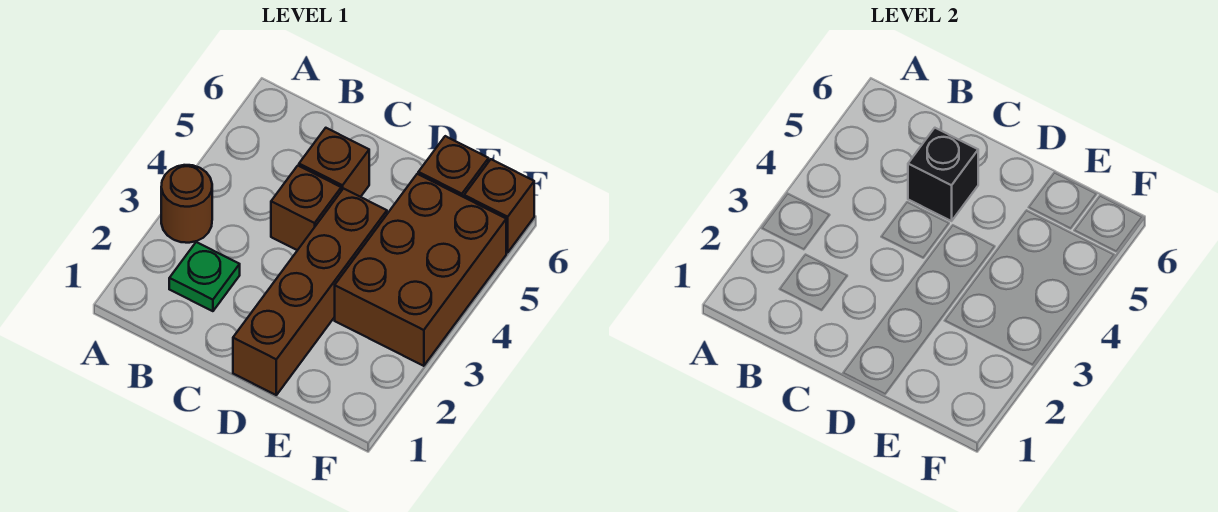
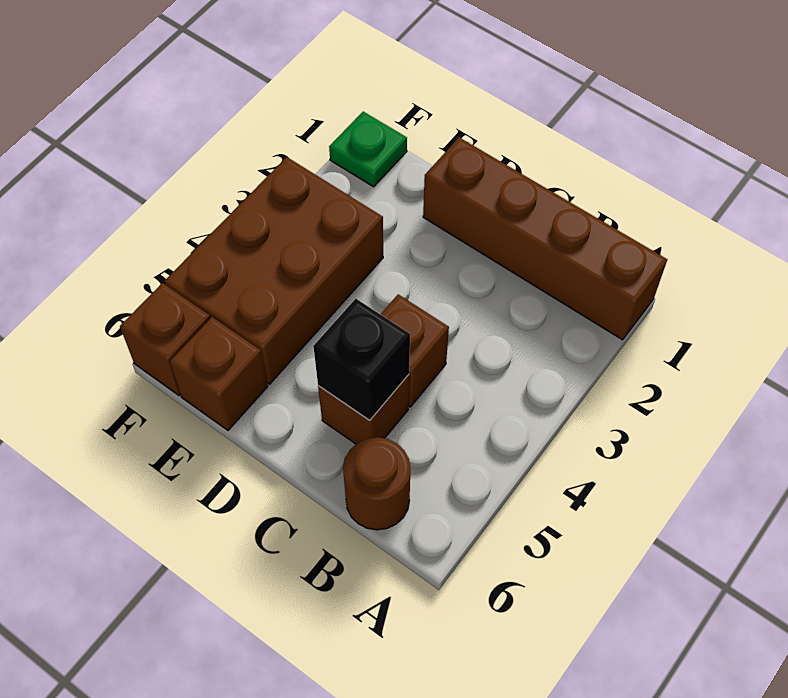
brown round brick A3 level 1 -> brown round brick B6 level 1
green plate B2 level 1 -> green plate F1 level 1
brown brick D1:D4 level 1 -> brown brick A1:D1 level 1

